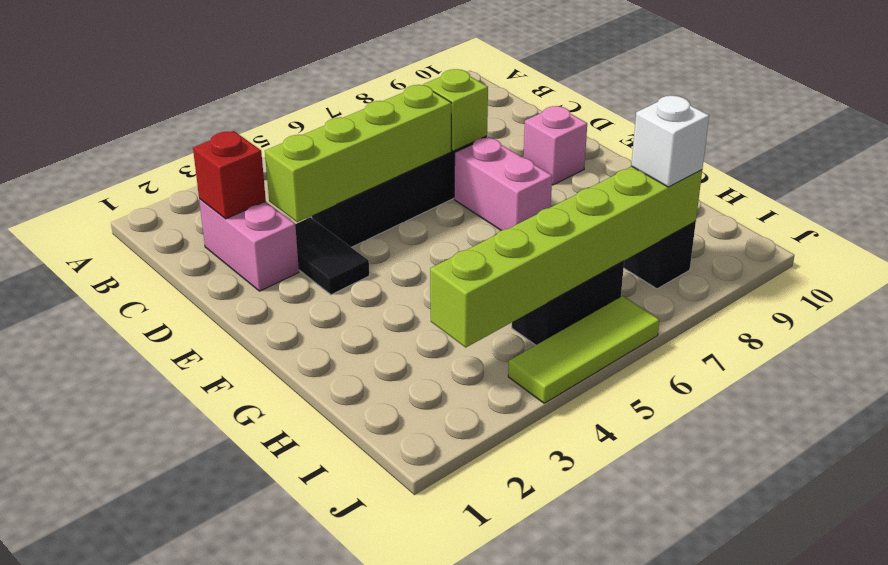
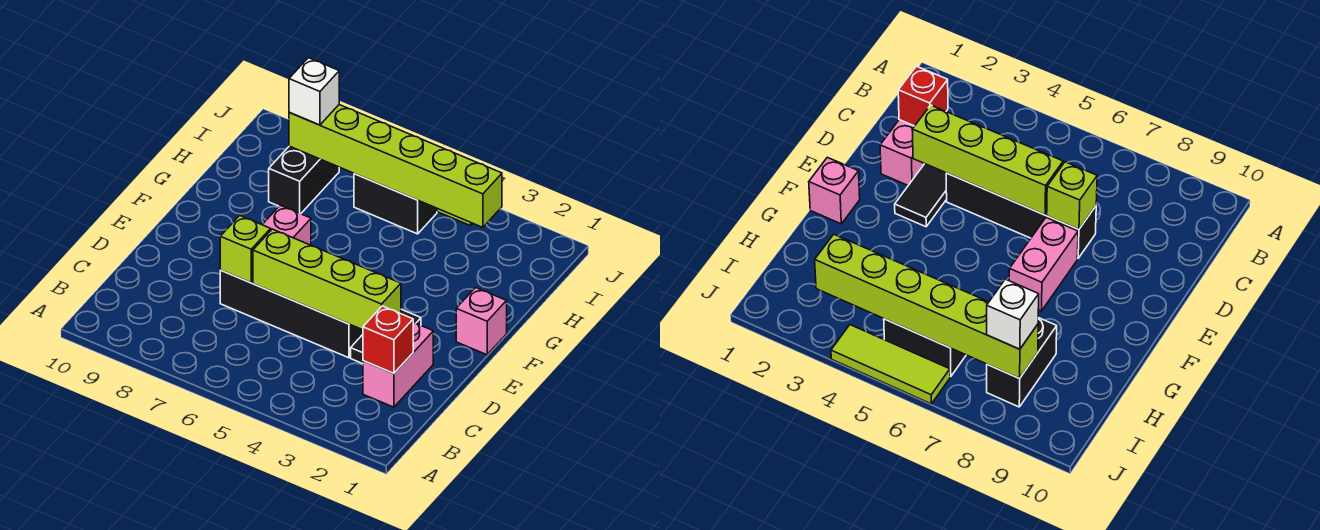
pink brick E9 level 1 -> pink brick F1 level 1

